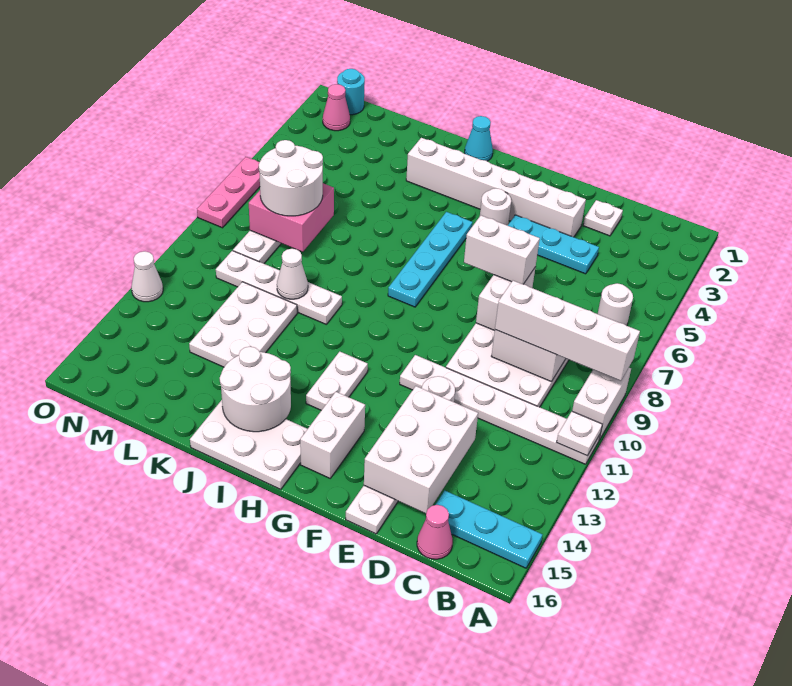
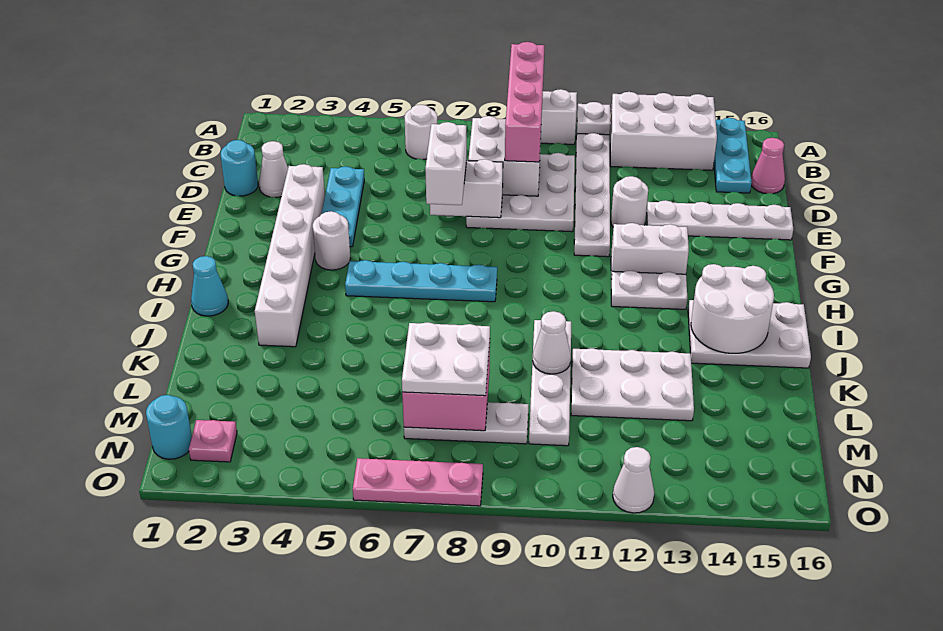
white brick A9:D9 level 3 -> pink brick A9:D9 level 3
none -> cyan round brick D1 level 1
white plate D2 level 1 -> white cone D2 level 1
white brick D13:E15 level 2 -> white brick A12:B14 level 1
white brick G14:G15 level 1 -> white brick G12:G13 level 1
white plate H15:J16 level 1 -> white plate I14:J16 level 1
white round brick L7:M8 level 3 -> white plate L7:M8 level 3
pink cone N2 level 1 -> pink plate N2 level 1

